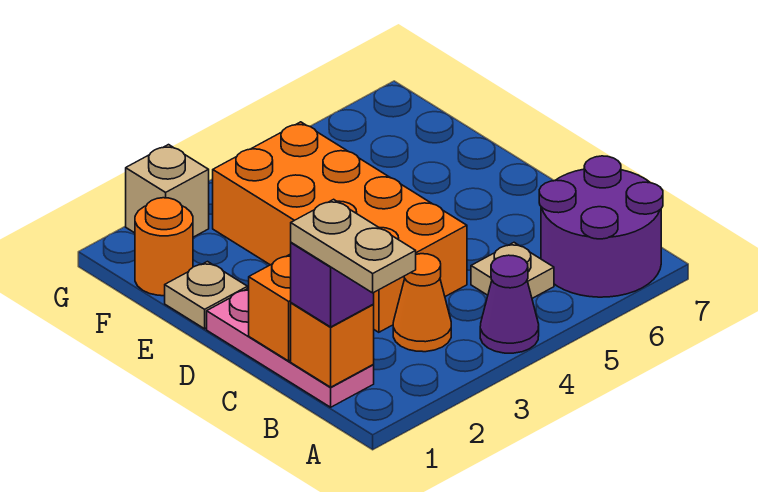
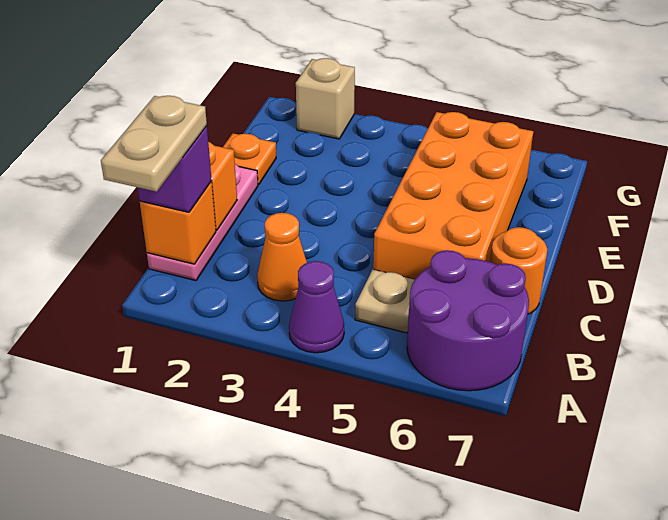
orange brick C3:F4 level 1 -> orange brick C5:F6 level 1
tan plate E1 level 1 -> orange plate E1 level 1
orange round brick F1 level 1 -> orange round brick C7 level 1

